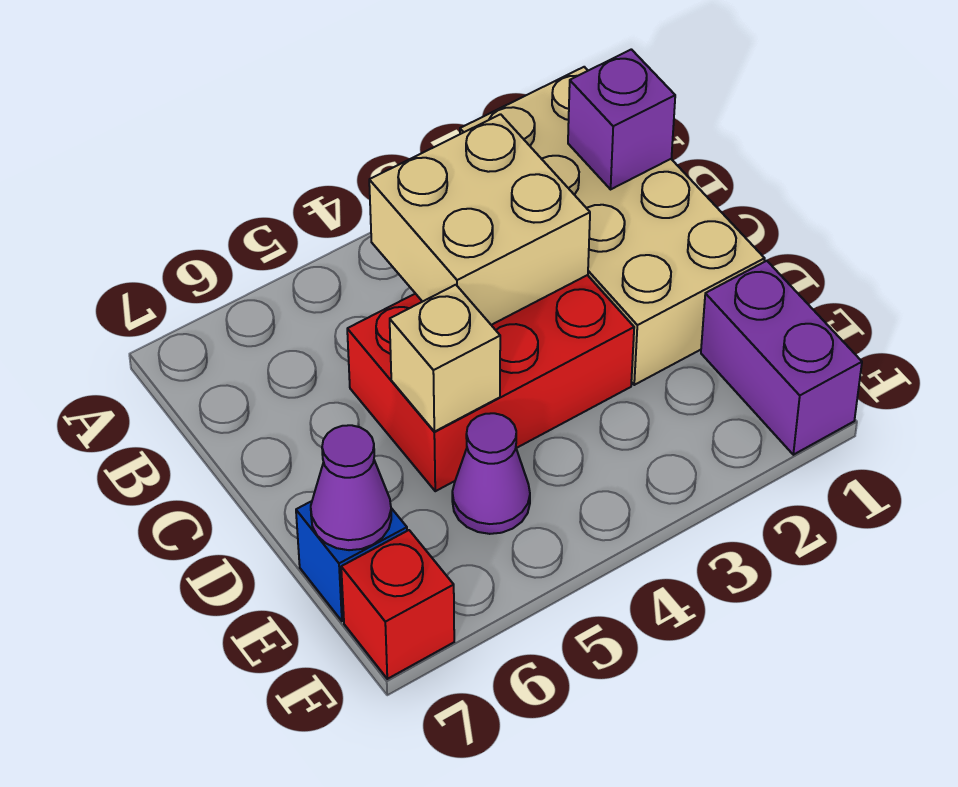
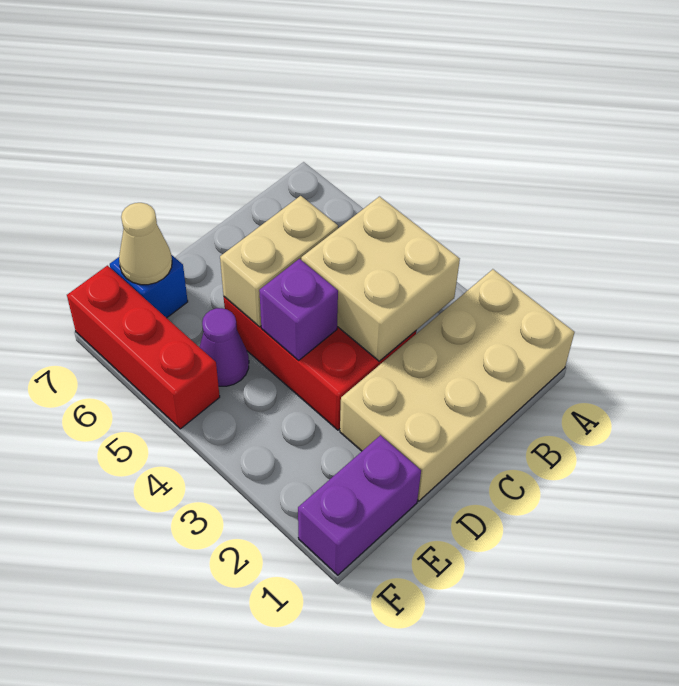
purple brick B1 level 2 -> purple brick D4 level 2
tan brick D5 level 2 -> tan brick C5:D5 level 2
purple cone E7 level 2 -> tan cone E7 level 2
red brick F7 level 1 -> red brick F5:F7 level 1

